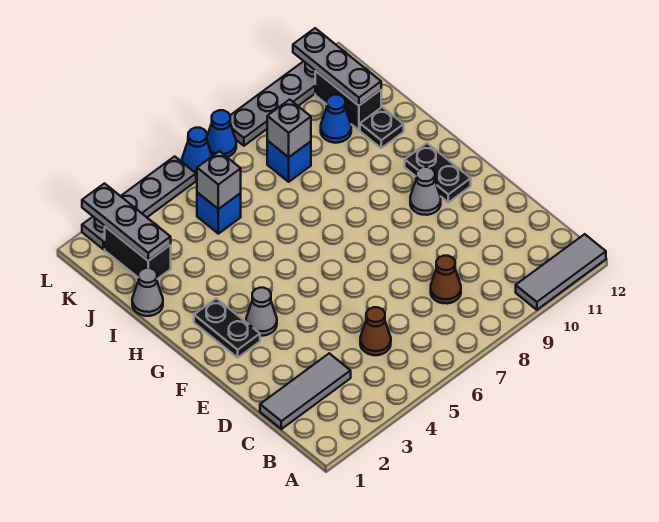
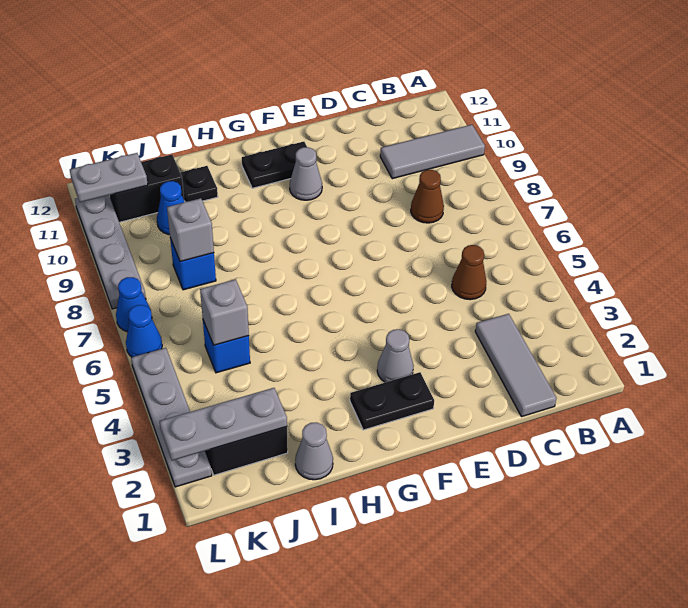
grey tile A10:A12 level 1 -> grey tile A10:C10 level 1
grey plate J11:L11 level 2 -> grey plate K11:L11 level 2

